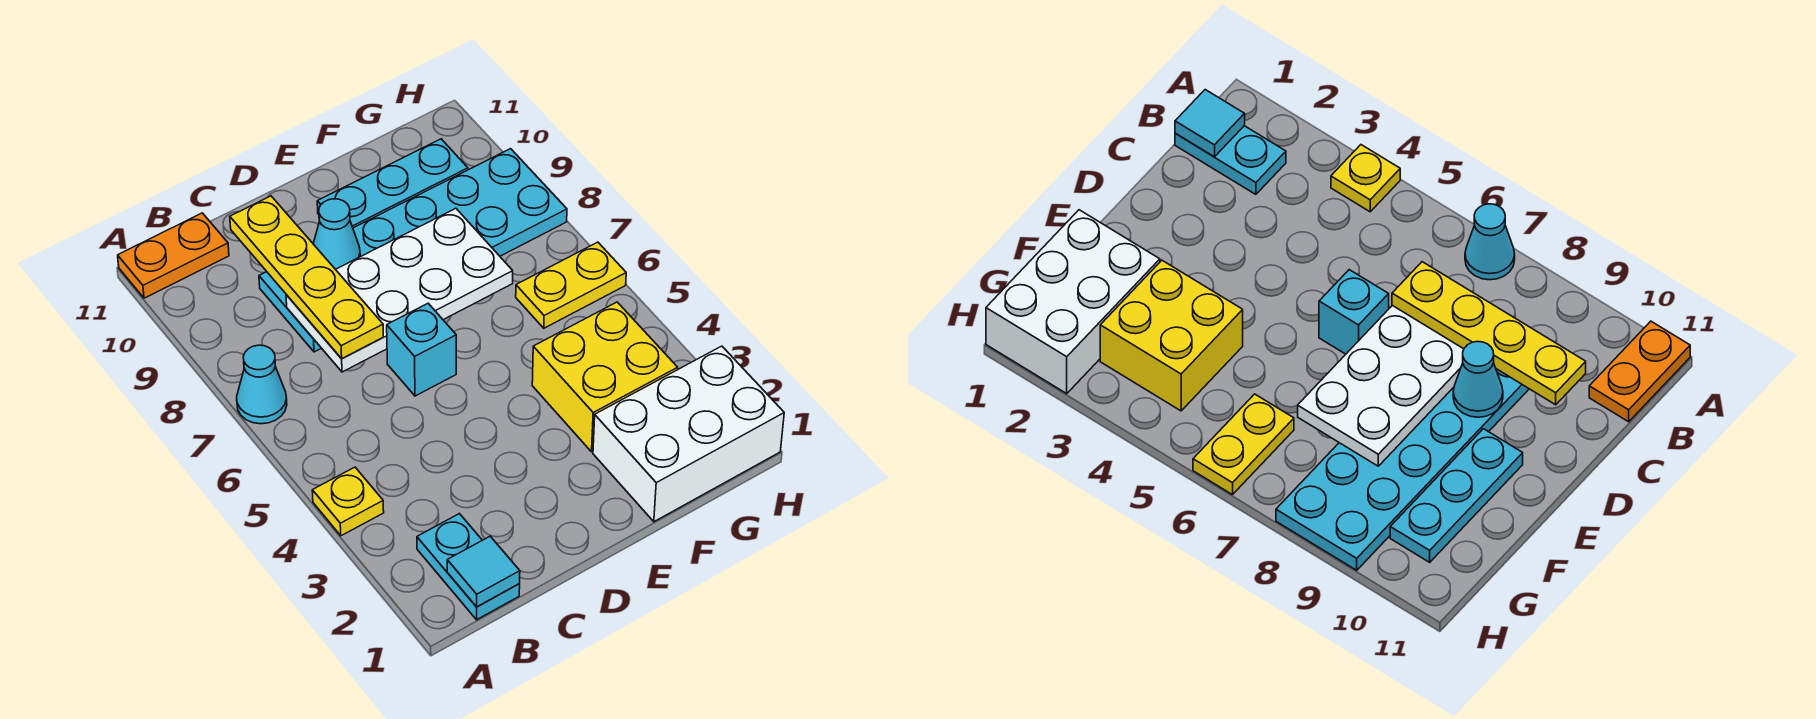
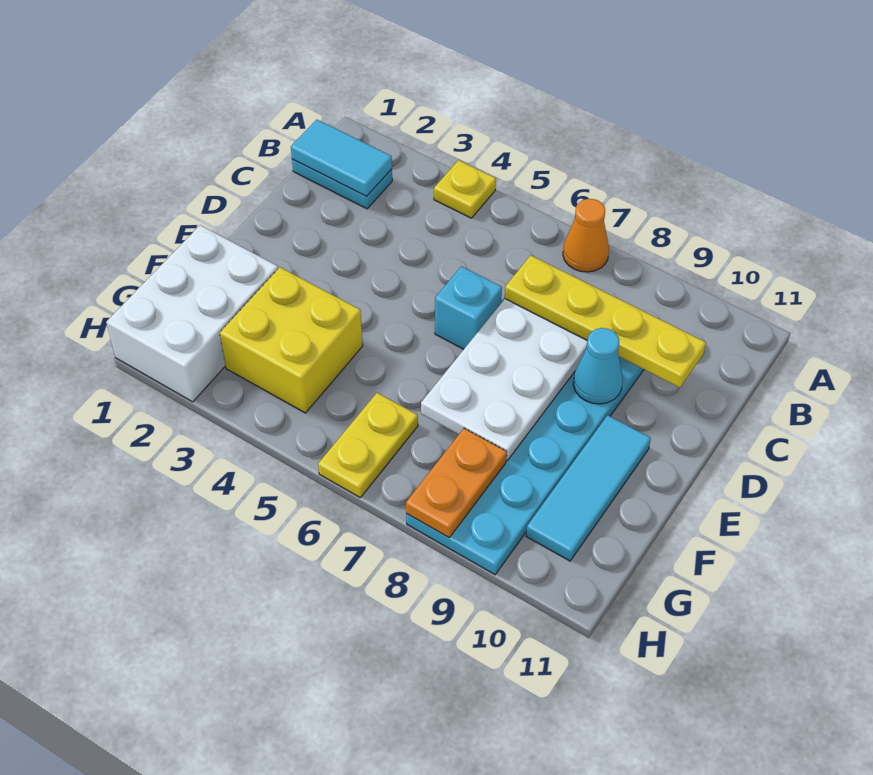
cyan cone A7 level 1 -> orange cone A7 level 1
orange plate A11:B11 level 1 -> orange plate G8:H8 level 2
cyan tile B1 level 2 -> cyan tile B1:B2 level 2
cyan plate E10:G10 level 1 -> cyan tile E10:G10 level 1

